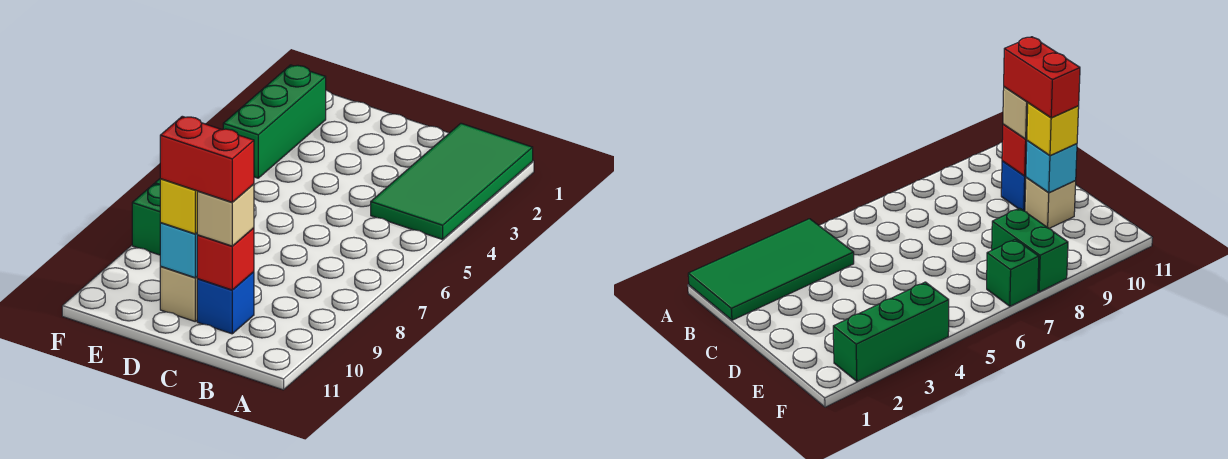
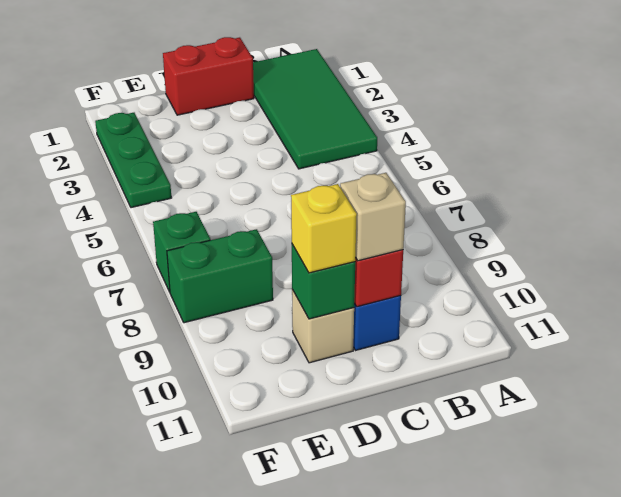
red brick C10:D10 level 4 -> red brick C1:D1 level 1
cyan brick D10 level 2 -> green brick D10 level 2
green brick F2:F4 level 1 -> green plate F2:F4 level 1

